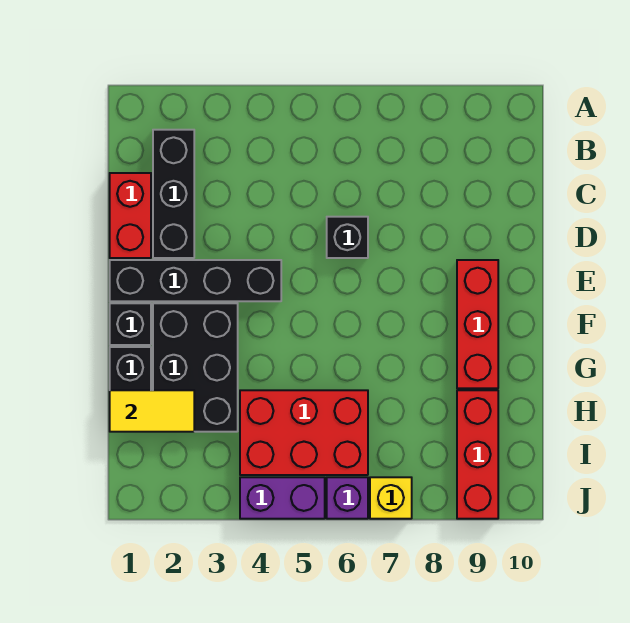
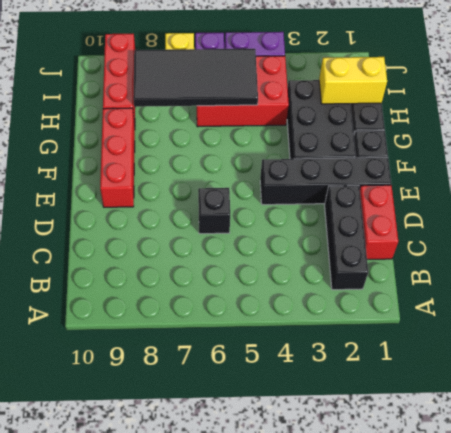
yellow tile H1:H2 level 2 -> yellow brick H1:H2 level 2
none -> black tile H5:I8 level 2

